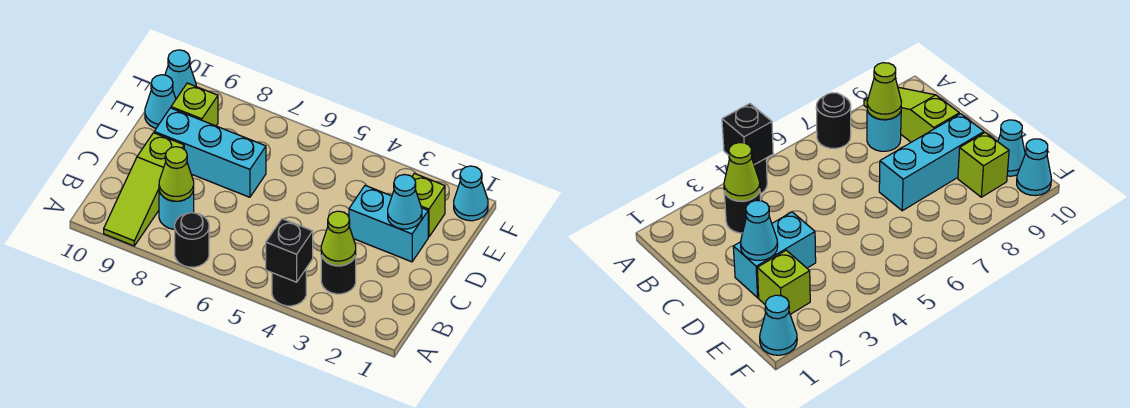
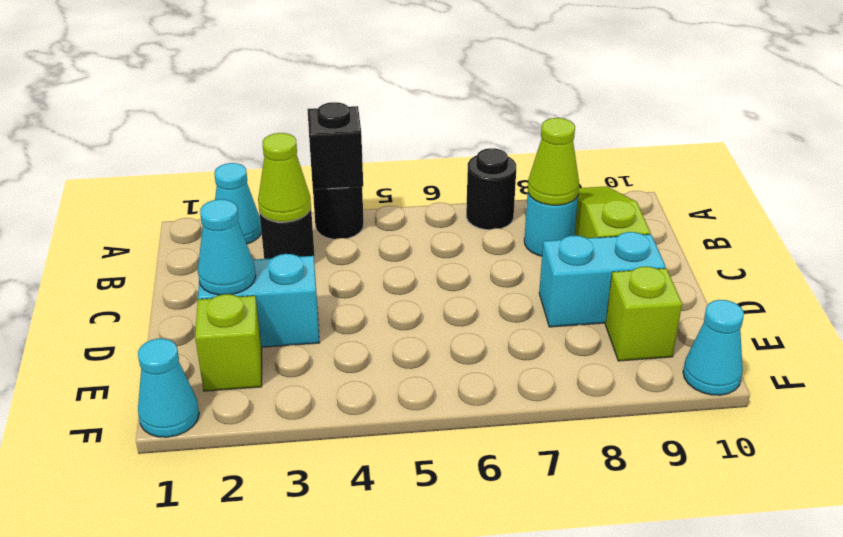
cyan brick D7:D9 level 1 -> cyan brick D8:D9 level 1
cyan cone E10 level 1 -> cyan cone A2 level 1

